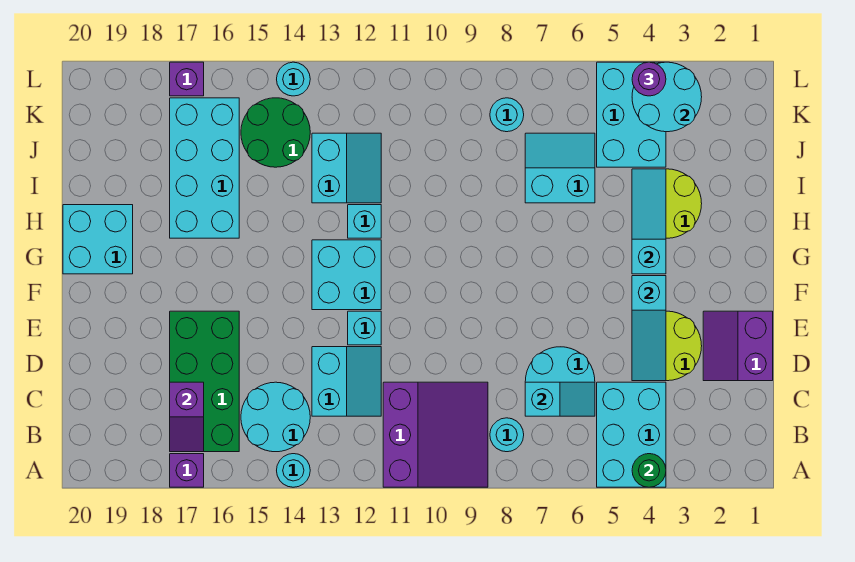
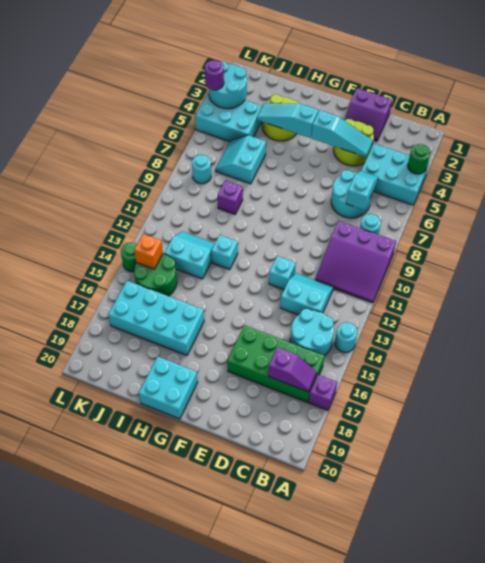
purple slope A9:C11 level 1 top 11 -> purple slope A9:C11 level 1 top 9
cyan brick F12:G13 level 1 -> none
none -> orange brick K14 level 2
cyan round brick L14 level 1 -> green round brick L14 level 1
purple brick L17 level 1 -> purple brick I9 level 1

